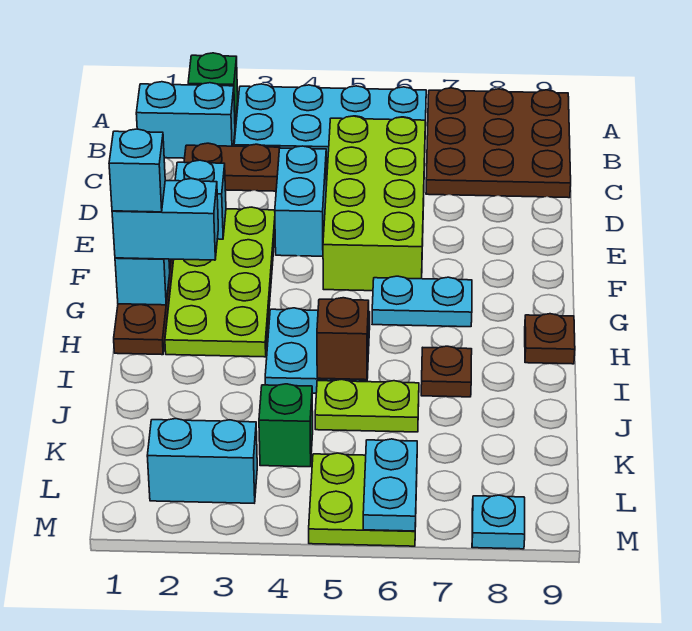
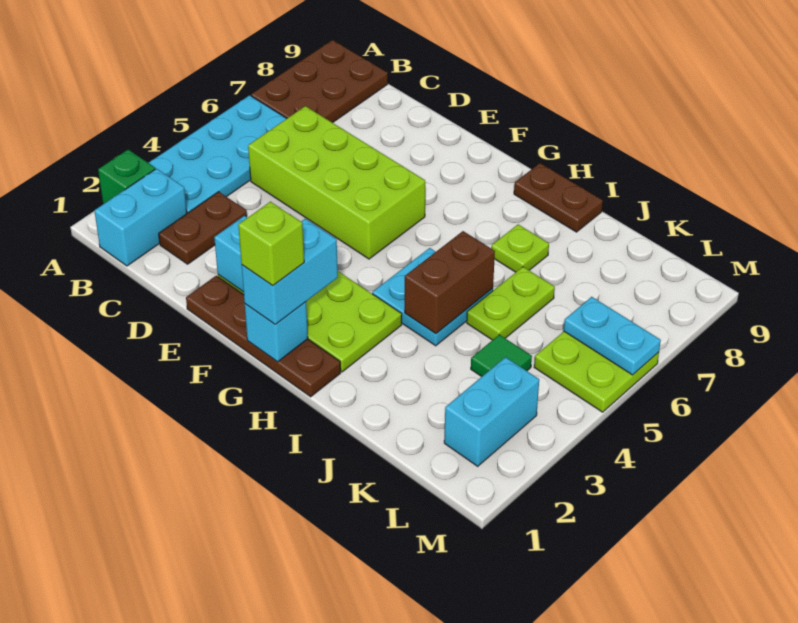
brown plate A7:C9 level 1 -> brown plate A7:B9 level 1
cyan brick D4:E4 level 1 -> none
cyan brick G1 level 4 -> lime brick G1 level 4
cyan plate G6:G7 level 1 -> none
brown plate H9 level 1 -> brown plate H9:I9 level 1
brown brick I5 level 2 -> brown brick I4:I5 level 2
brown plate I7 level 1 -> lime plate I7 level 1
green brick K4 level 1 -> green tile K4 level 1
cyan plate M8 level 1 -> none

